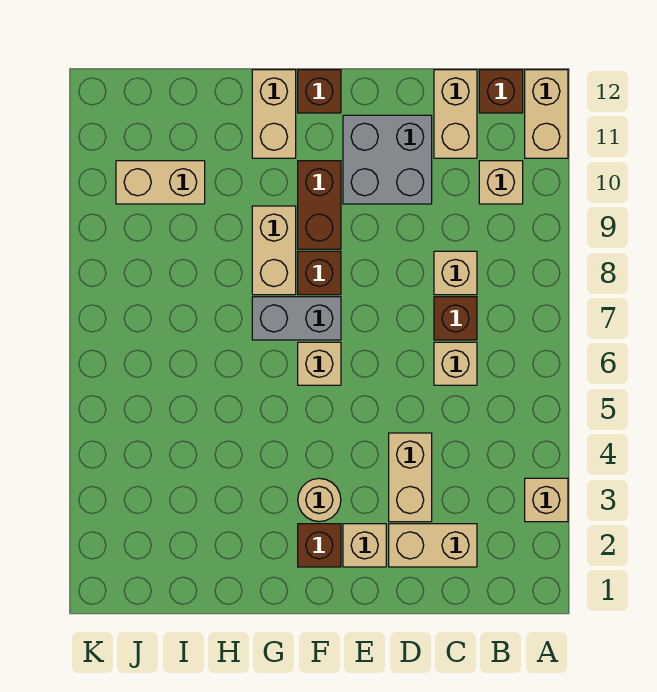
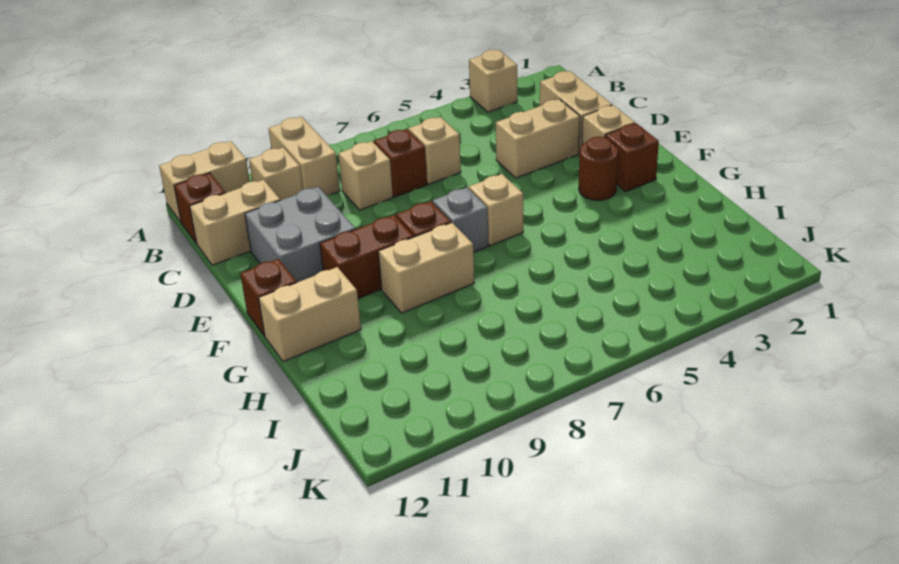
tan round brick F3 level 1 -> brown round brick F3 level 1
grey brick F7:G7 level 1 -> grey brick F7 level 1
tan brick I10:J10 level 1 -> tan brick A9:B9 level 1

